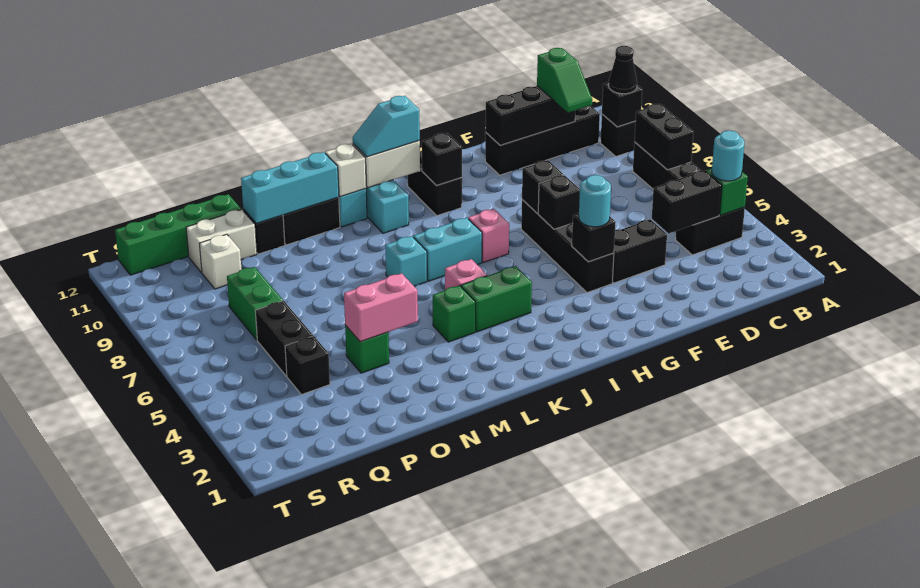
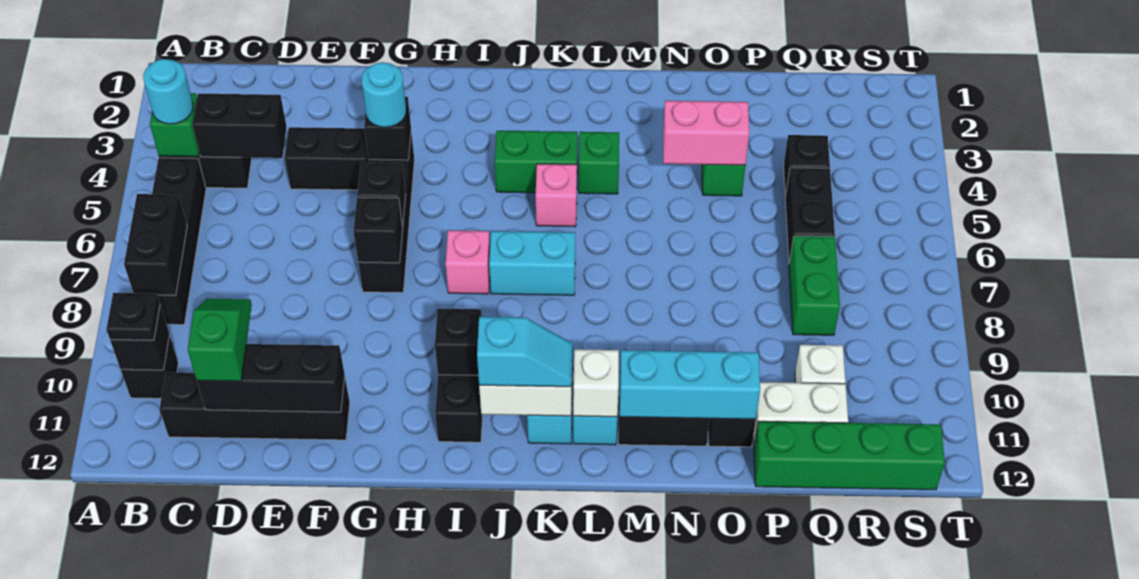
black cone B10 level 3 -> black plate B10 level 3
cyan brick L7 level 1 -> none

